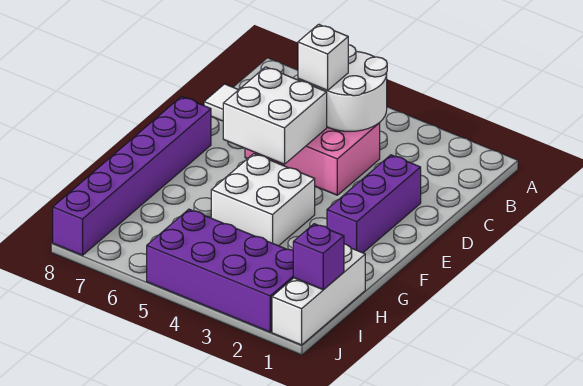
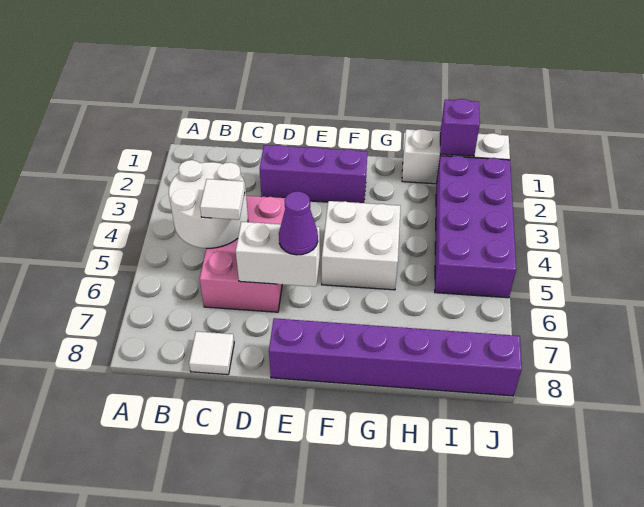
white brick C5 level 3 -> white tile C5 level 3
white brick D5:E6 level 2 -> white brick D6:E6 level 2
none -> purple cone E6 level 3

